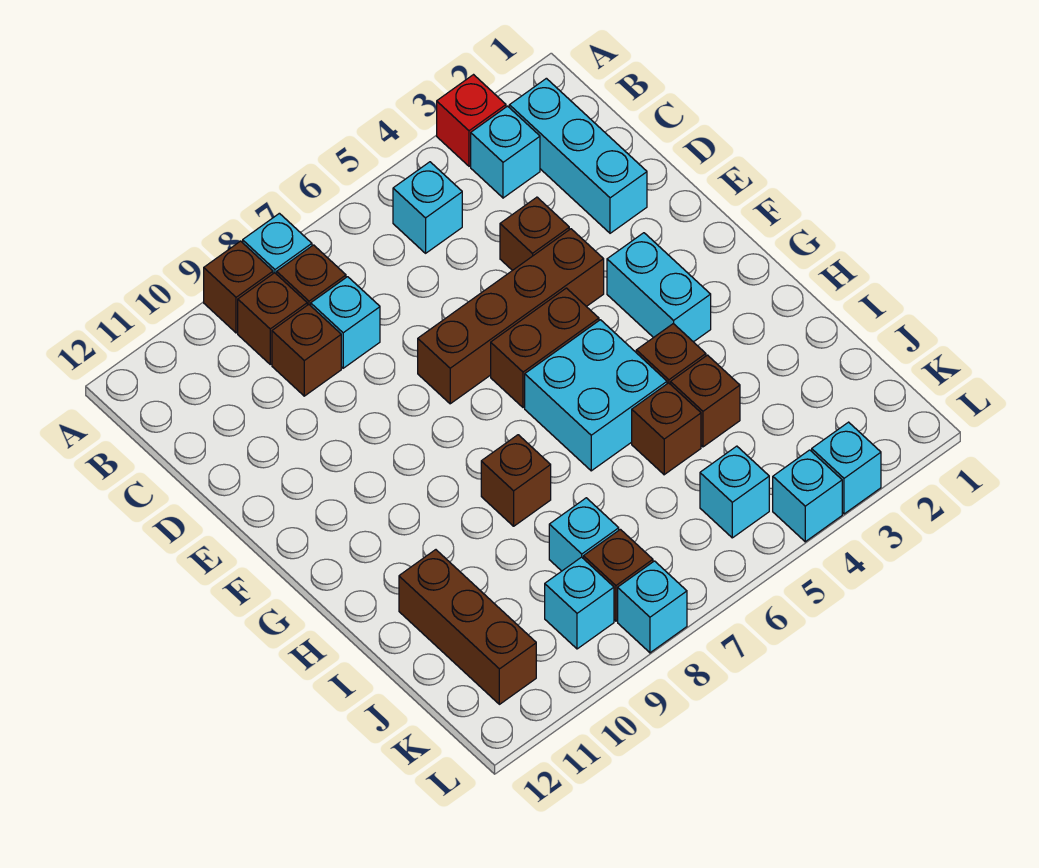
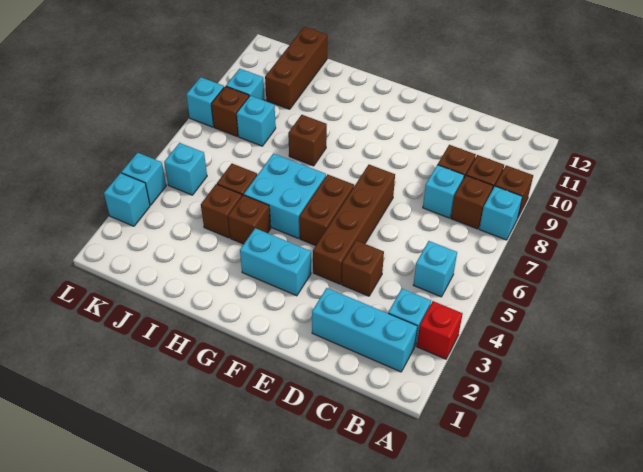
brown brick I11:K11 level 1 -> brown brick J10:J12 level 1

